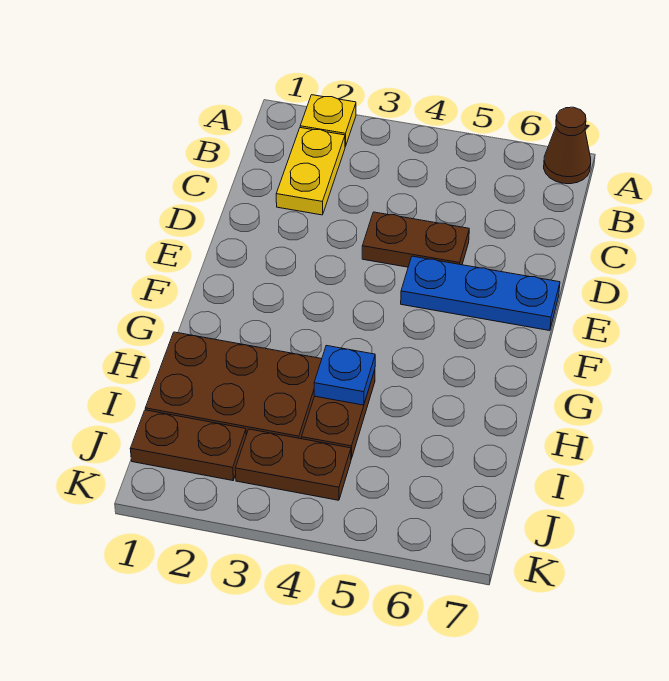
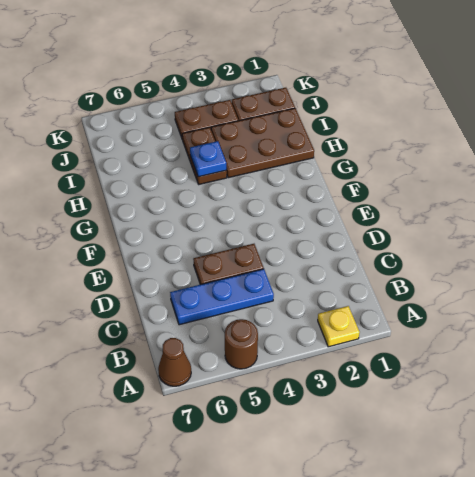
none -> brown round brick A5 level 1
yellow plate B2:C2 level 1 -> none
blue plate E5:E7 level 1 -> blue plate C4:C6 level 1

